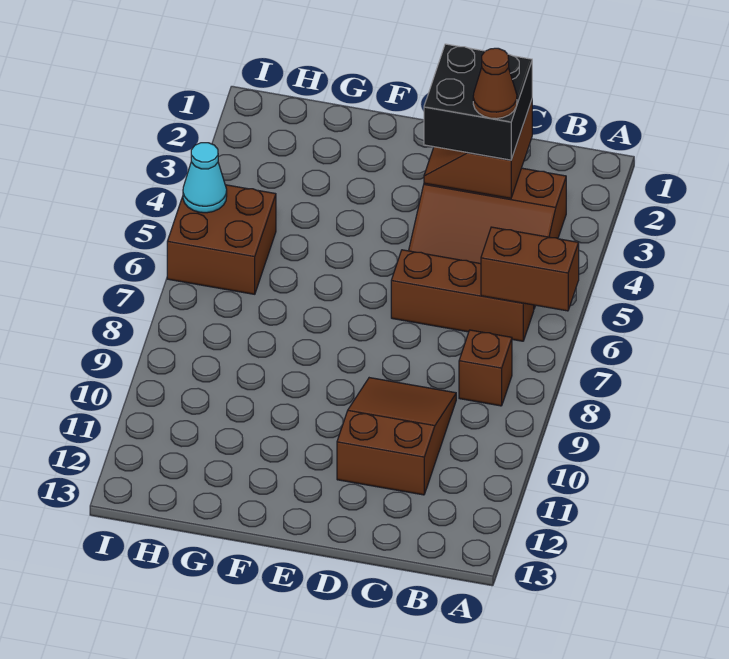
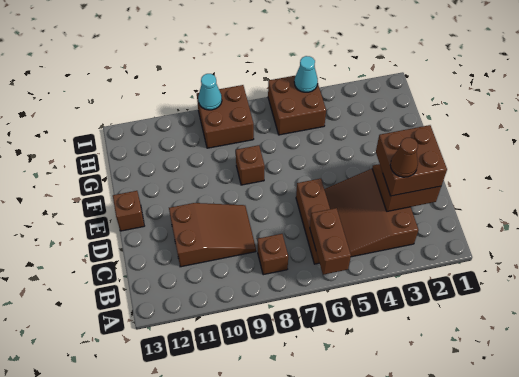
black brick C2:D3 level 3 -> brown brick C2:D3 level 3
none -> brown brick E13 level 1
none -> brown brick F8 level 1
none -> brown brick H8:I9 level 1
none -> cyan cone I9 level 2

